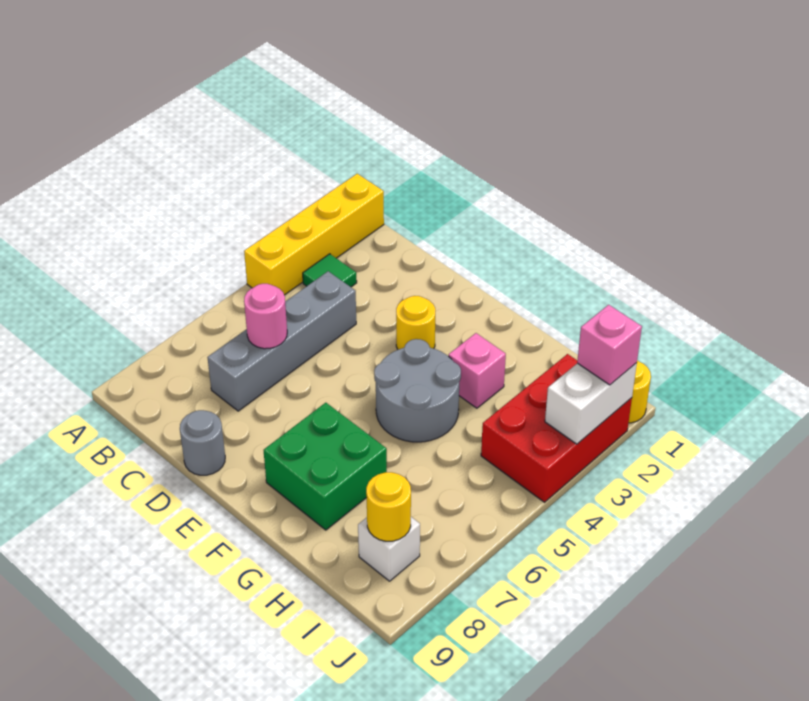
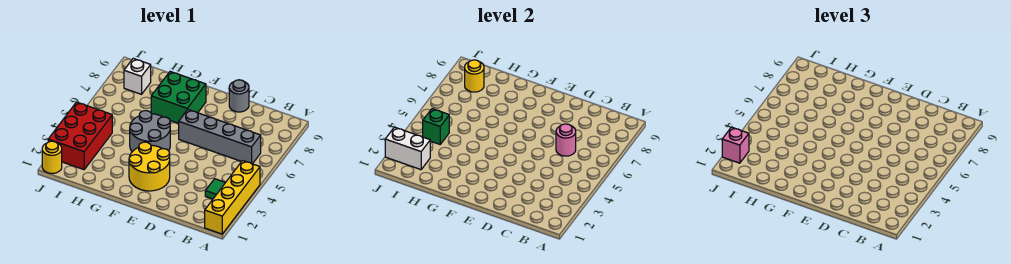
grey brick C4:C7 level 1 -> grey brick B6:E6 level 1
yellow round brick E3 level 1 -> yellow round brick E2:F3 level 1
pink brick G3 level 1 -> none
none -> green brick I4 level 2
white brick J2:J3 level 2 -> white brick I2:J2 level 2

